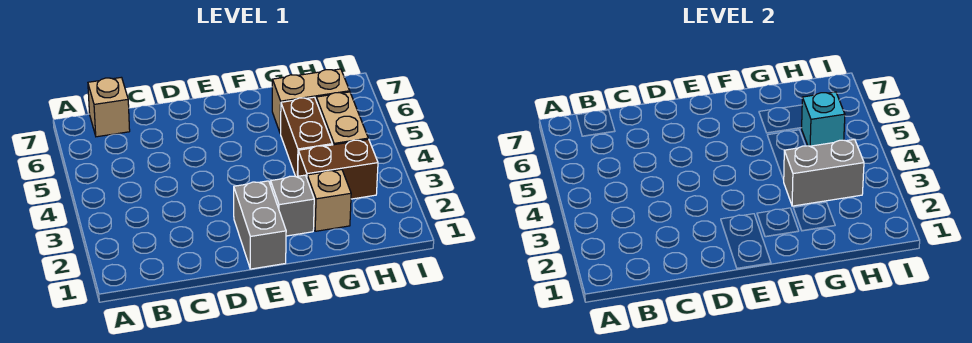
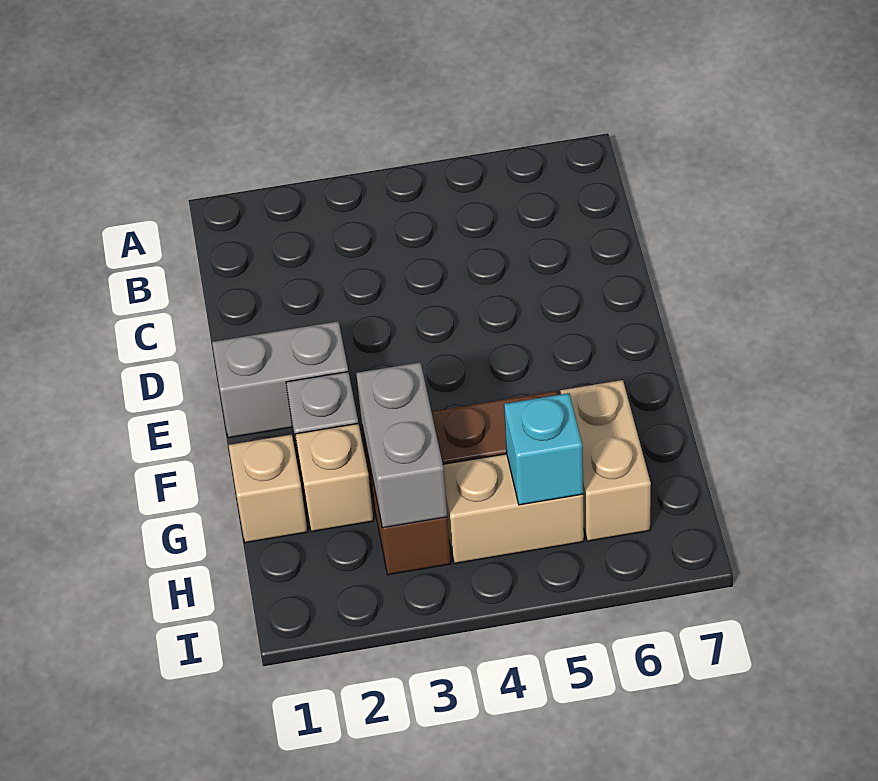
tan brick B7 level 1 -> tan brick G1 level 1

